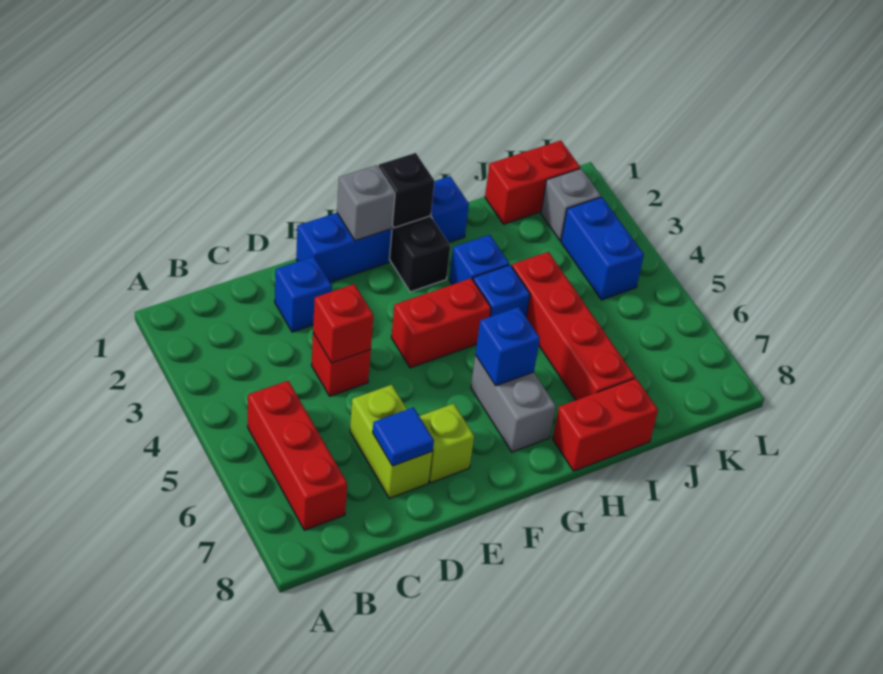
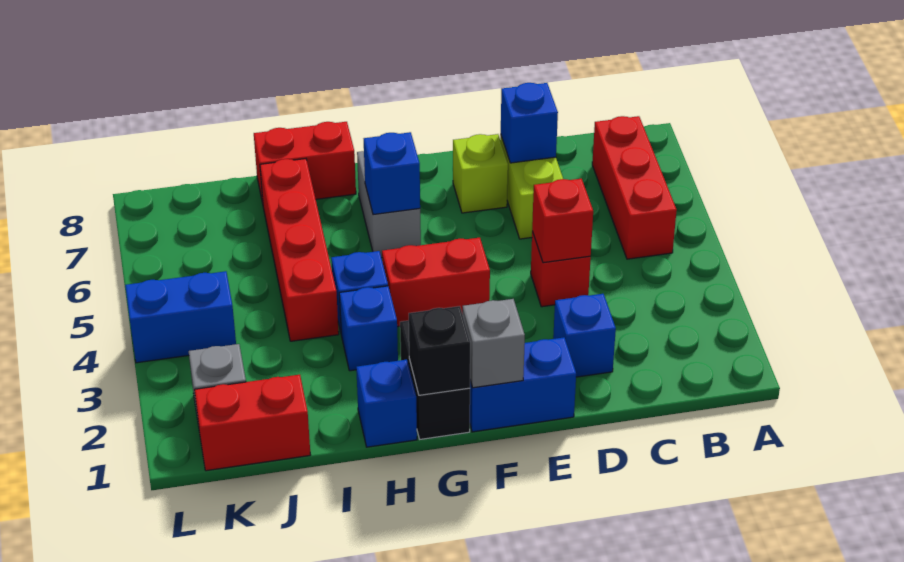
blue tile D7 level 2 -> blue brick D7 level 2
blue brick K3:K4 level 1 -> blue brick K4:L4 level 1

